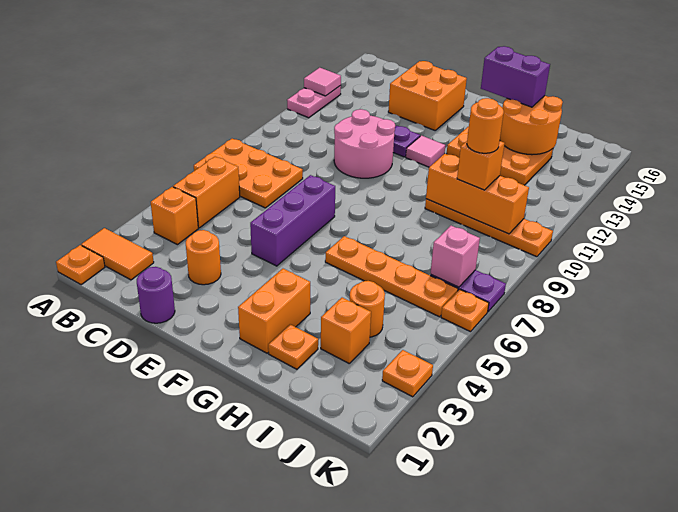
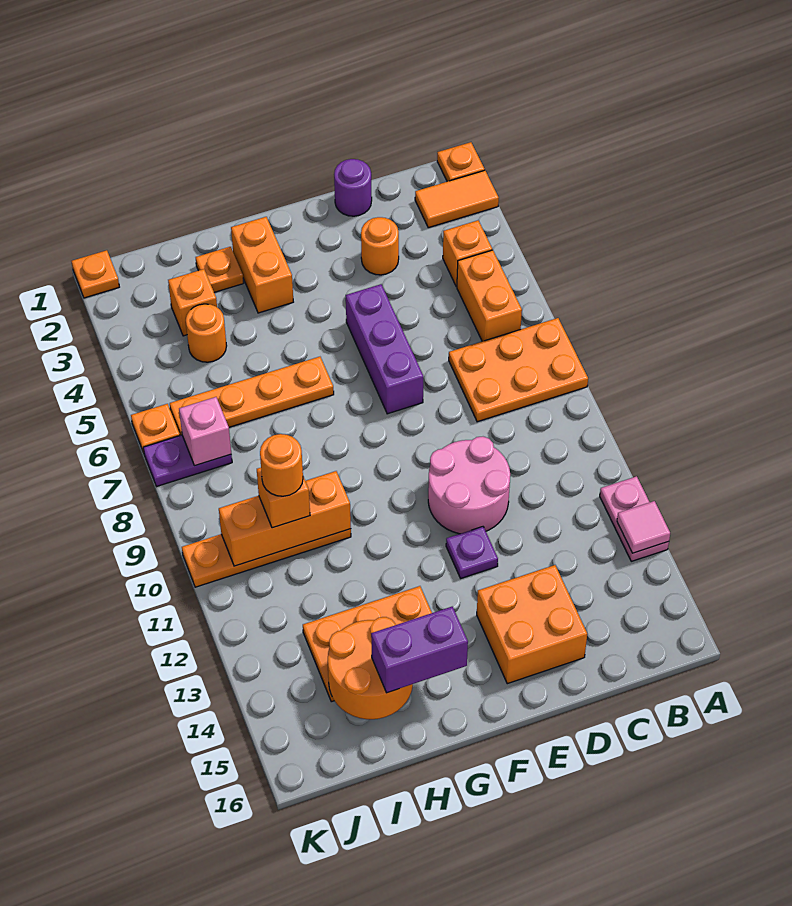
pink tile F12 level 1 -> none
orange plate K3 level 1 -> orange plate K1 level 1

